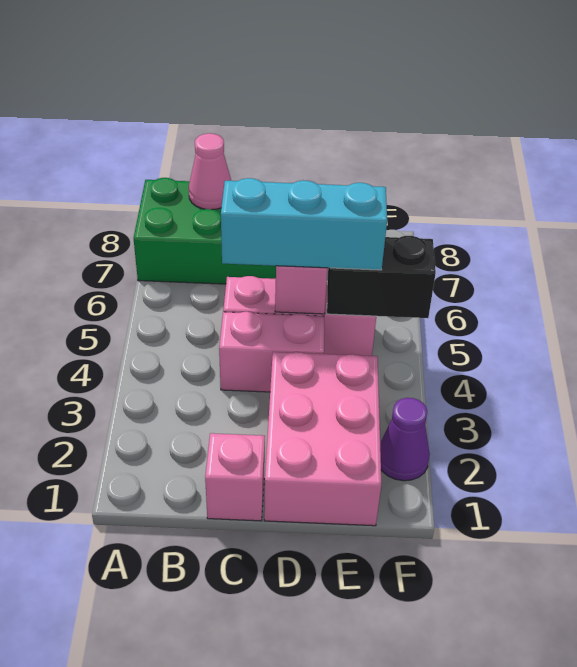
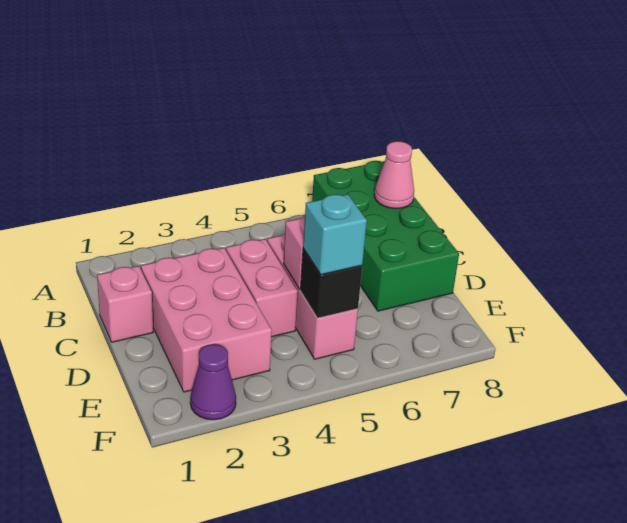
cyan brick C5:E5 level 3 -> cyan brick E5 level 3
pink brick D1:E3 level 1 -> pink brick C2:E3 level 1
black brick E5:F5 level 2 -> black brick E5 level 2

